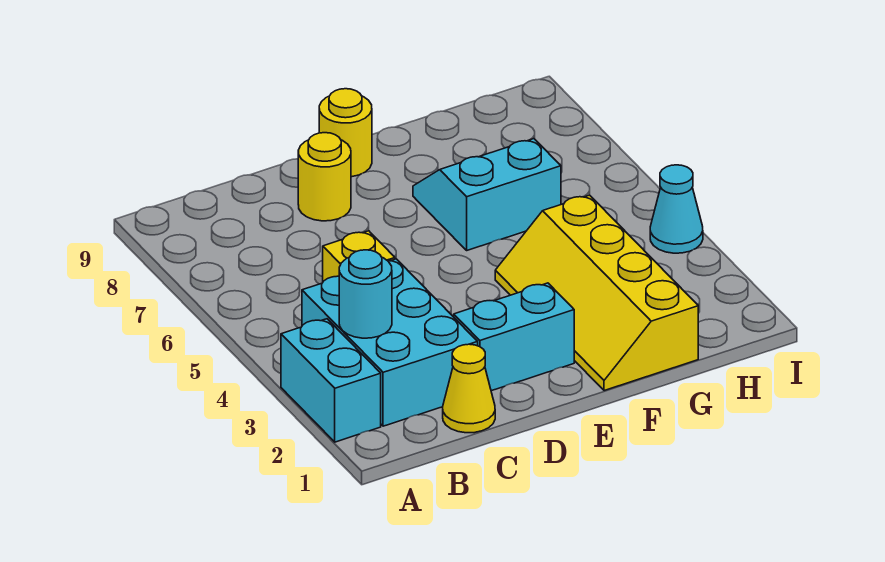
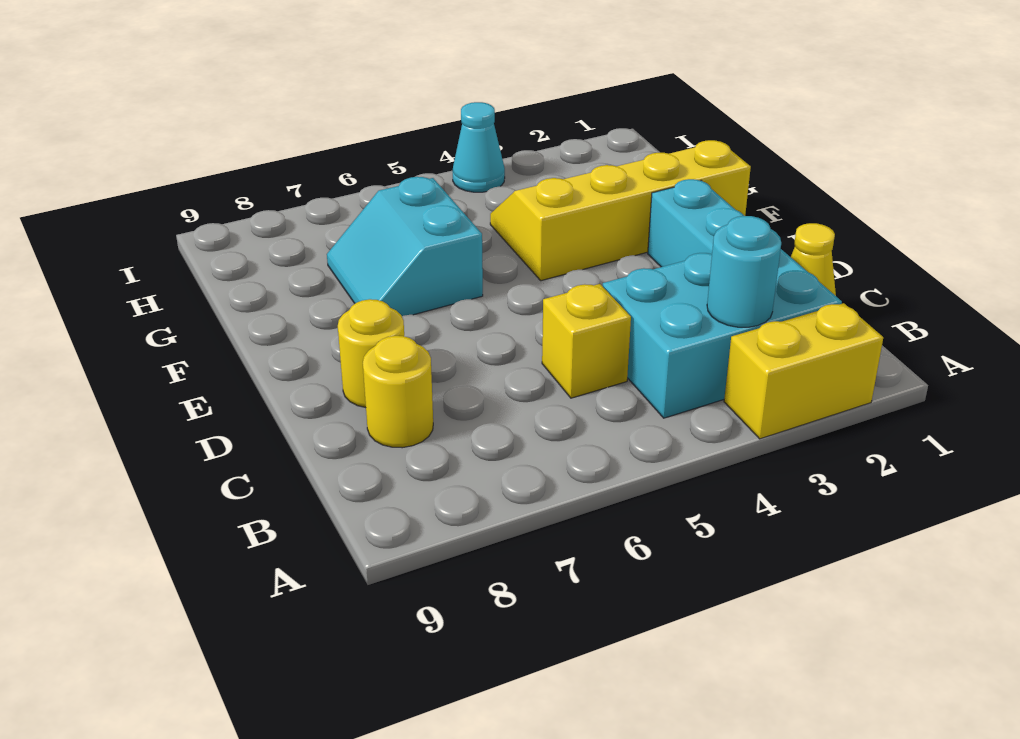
cyan brick A2:A3 level 1 -> yellow brick A2:A3 level 1
yellow round brick E9 level 1 -> yellow round brick C8 level 1
yellow slope F1:G4 level 1 top G -> yellow slope F1:G4 level 1 top F

